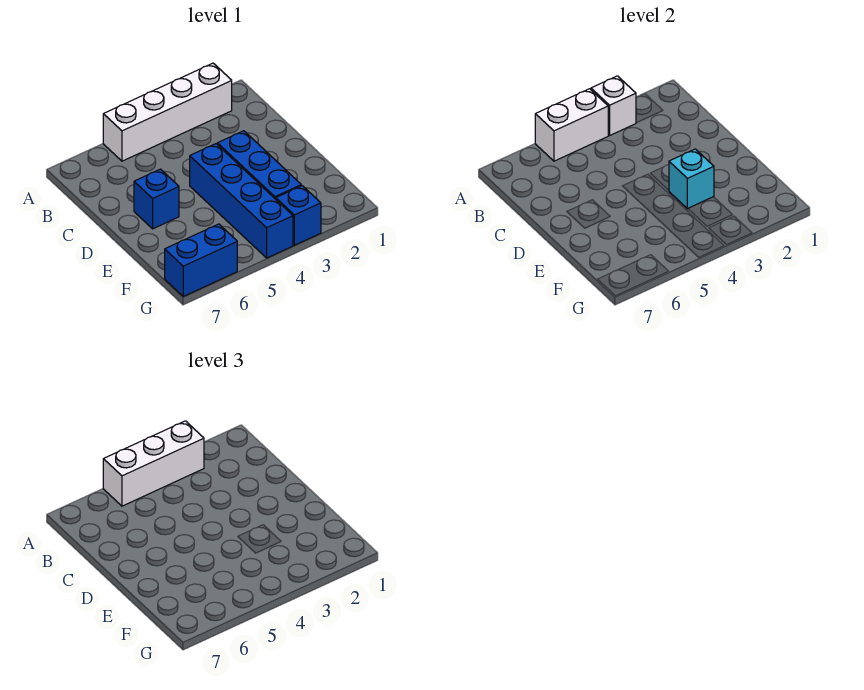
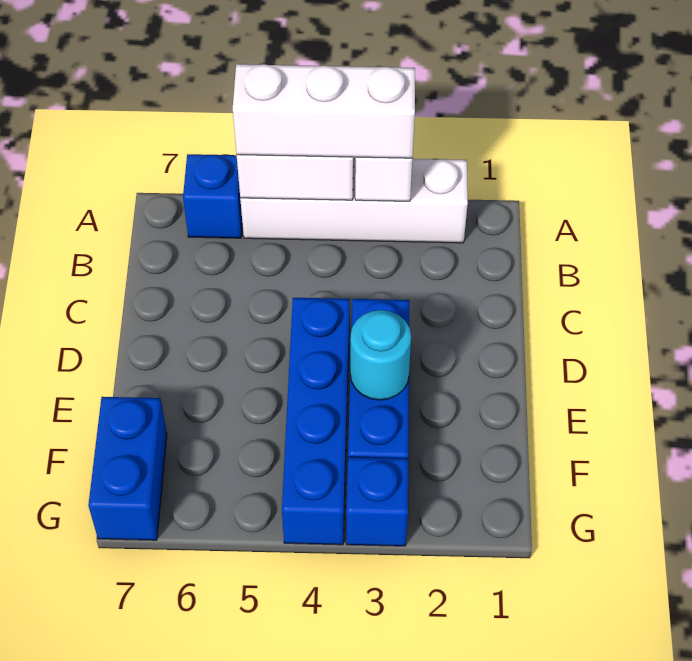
blue brick D6 level 1 -> blue brick A6 level 1
cyan brick E3 level 2 -> cyan round brick E3 level 2
blue brick G6:G7 level 1 -> blue brick F7:G7 level 1

